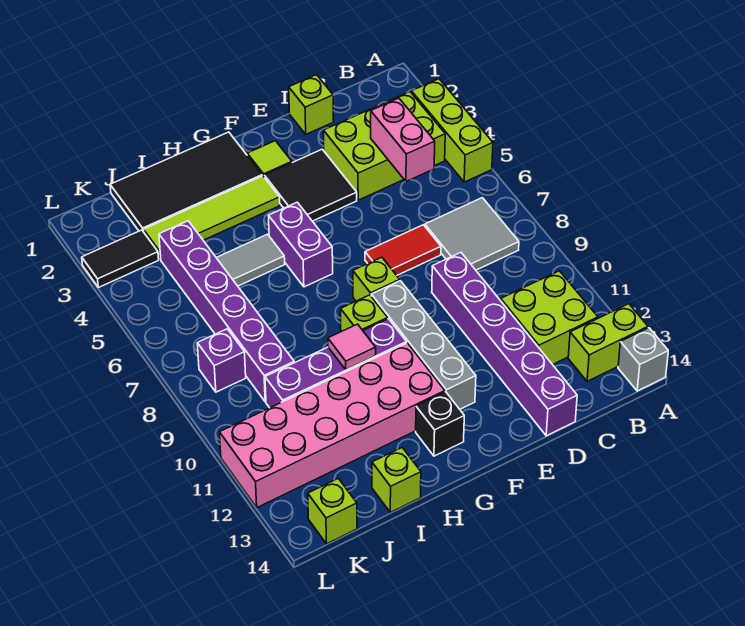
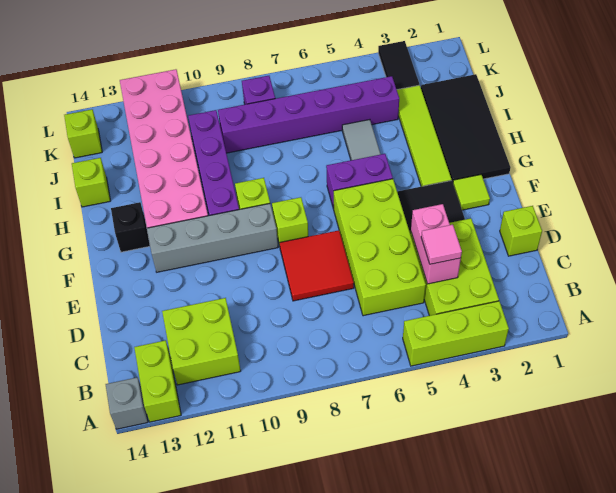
grey tile B7:C8 level 1 -> none
pink brick C4:C5 level 2 -> pink brick C4:D4 level 2
none -> lime brick C5:F6 level 1
red tile D7:E7 level 1 -> red tile D7:E8 level 1
purple brick D9:D14 level 1 -> none
pink tile H10 level 2 -> pink tile C4 level 3

